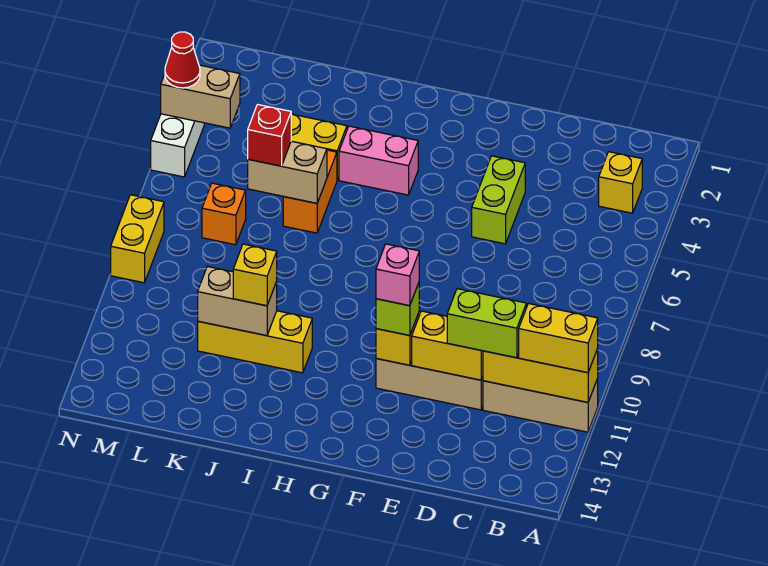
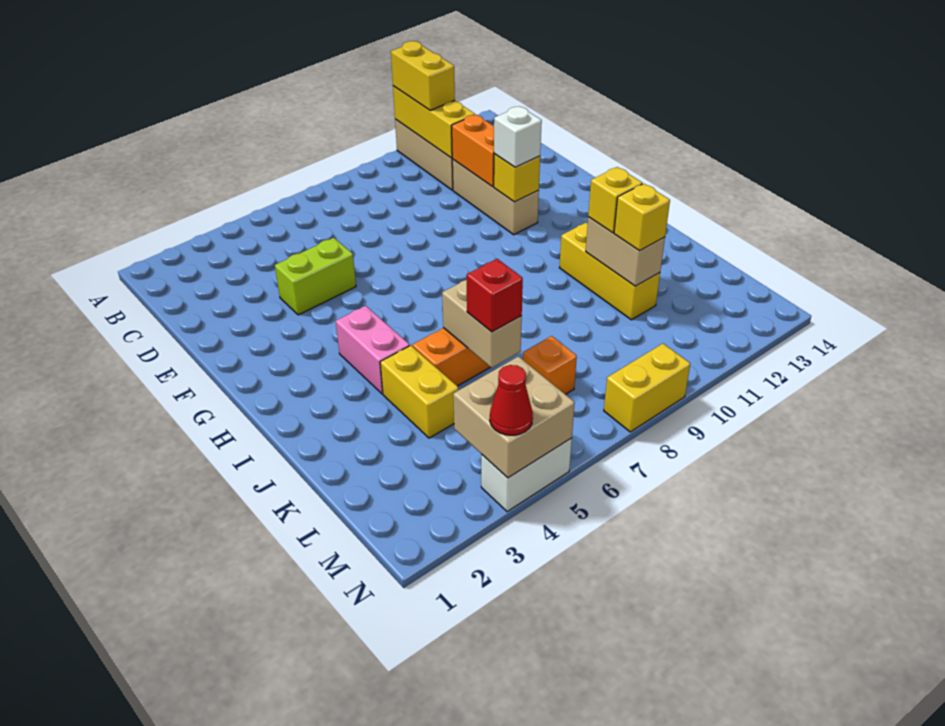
yellow brick B3 level 1 -> yellow brick K11 level 3
lime brick C11:D11 level 3 -> none
yellow brick D11:E11 level 2 -> orange brick D11:E11 level 2
lime brick F11 level 3 -> white brick F11 level 3
pink brick F11 level 4 -> none
tan brick M4:N4 level 2 -> tan brick M4:N5 level 2

